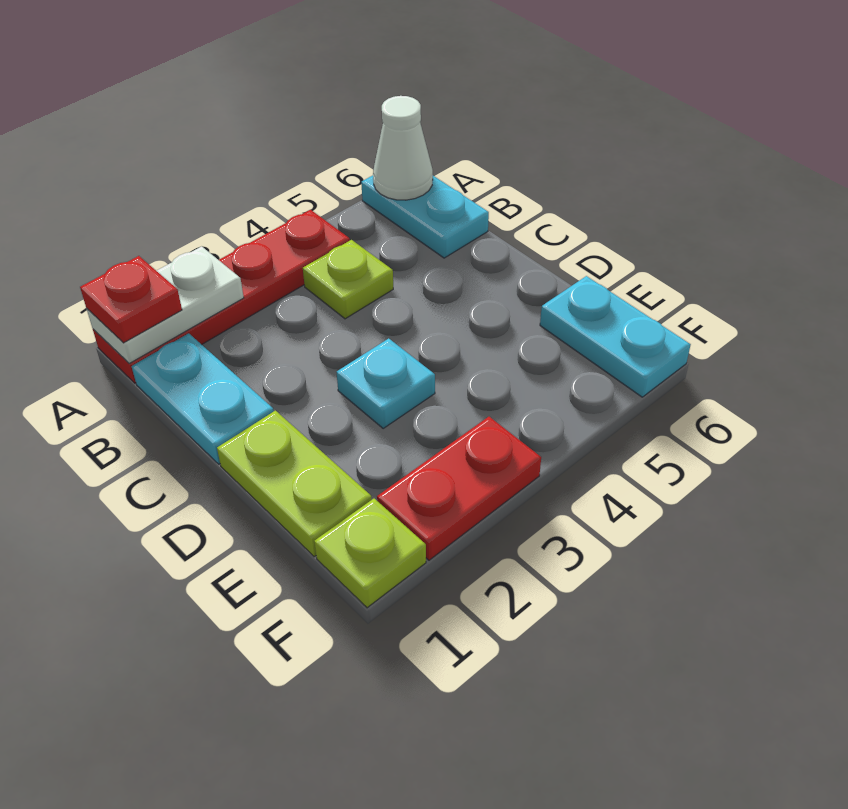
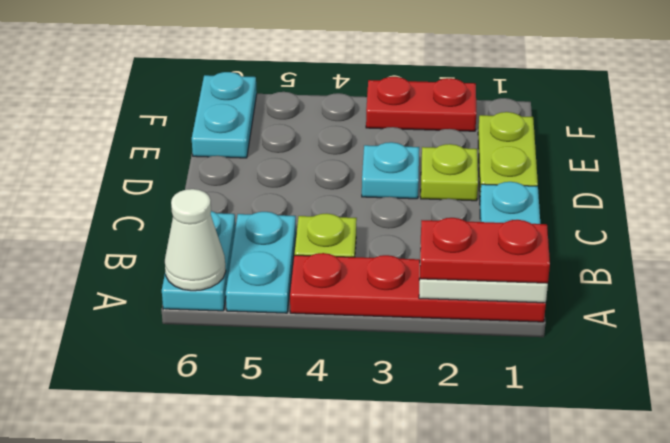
red plate A1 level 3 -> red plate A1:A2 level 3
none -> cyan plate A5:B5 level 1
lime plate F1 level 1 -> lime plate D2 level 1

